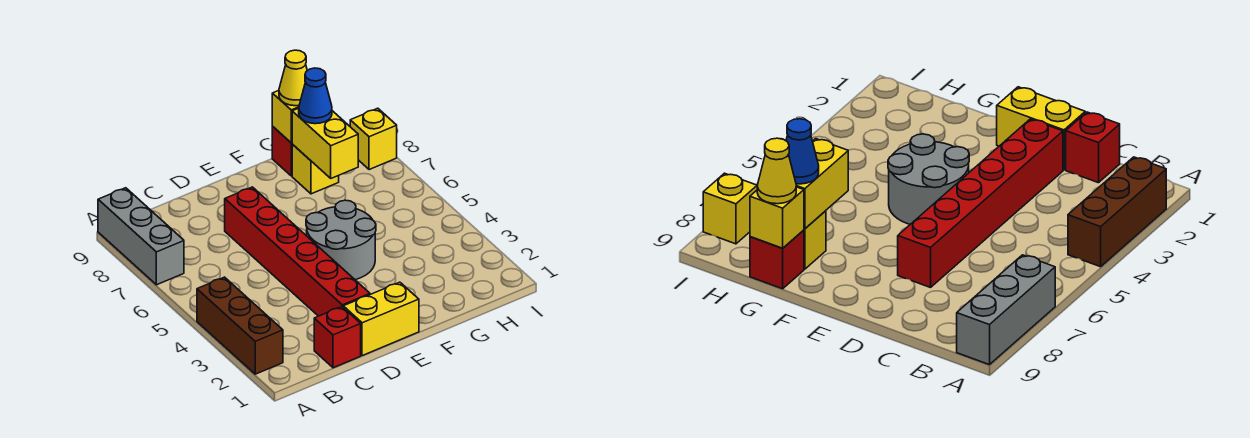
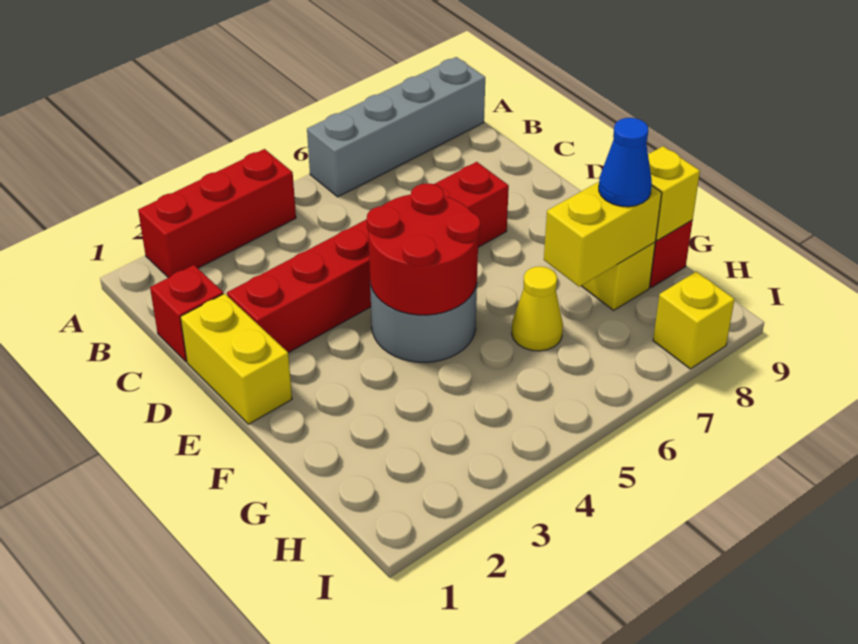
brown brick A2:A4 level 1 -> red brick A2:A4 level 1
grey brick A7:A9 level 1 -> grey brick A6:A9 level 1
none -> red round brick E4:F5 level 2
yellow cone G9 level 3 -> yellow cone G6 level 1

